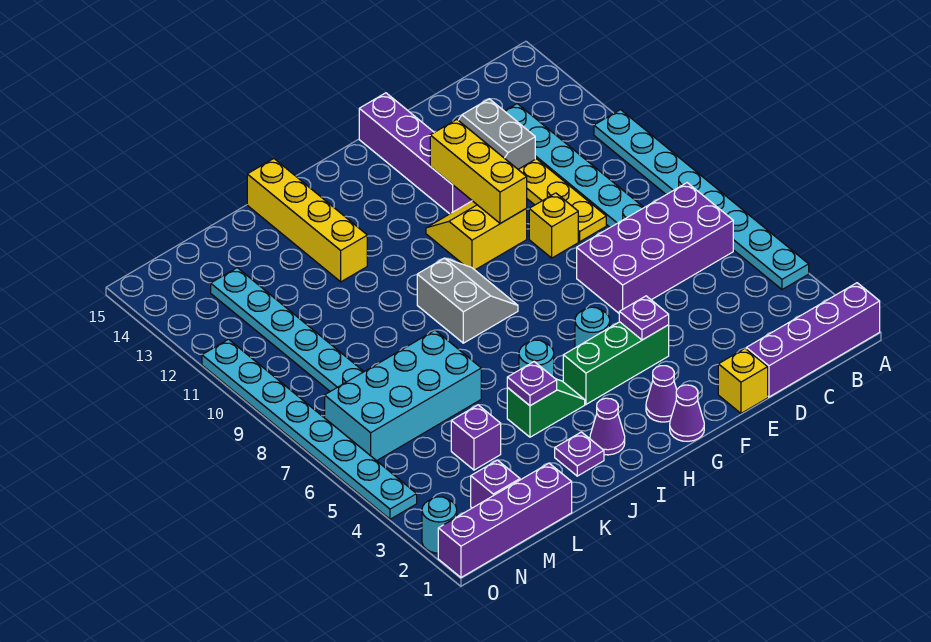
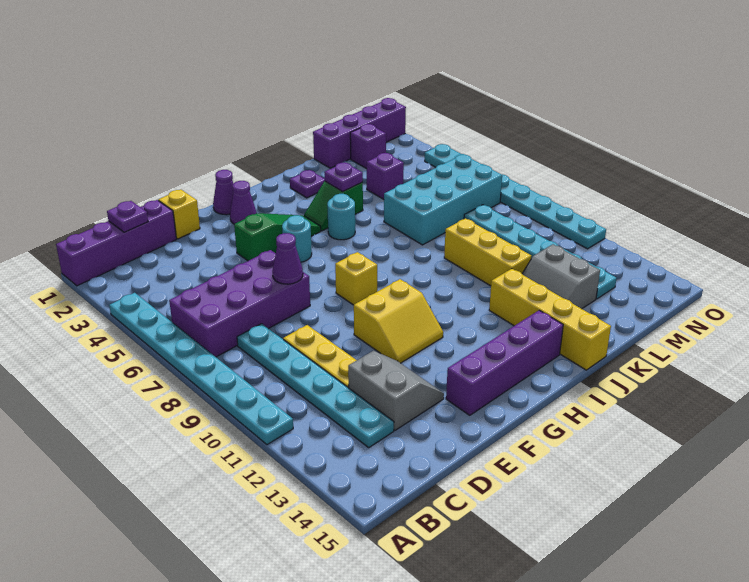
yellow brick E9 level 1 -> yellow brick G8 level 1
green brick F4:H4 level 1 -> green slope F4:H4 level 1 top F
purple plate F4 level 2 -> purple plate C1 level 2
yellow brick F10:F12 level 2 -> yellow brick K9:K11 level 1
purple brick F12:F15 level 1 -> purple brick F14:I14 level 1
grey slope H8:I9 level 1 top I -> grey slope K12:L13 level 1 top L
purple cone I2 level 1 -> purple cone E7 level 2
cyan round brick O2 level 1 -> none

